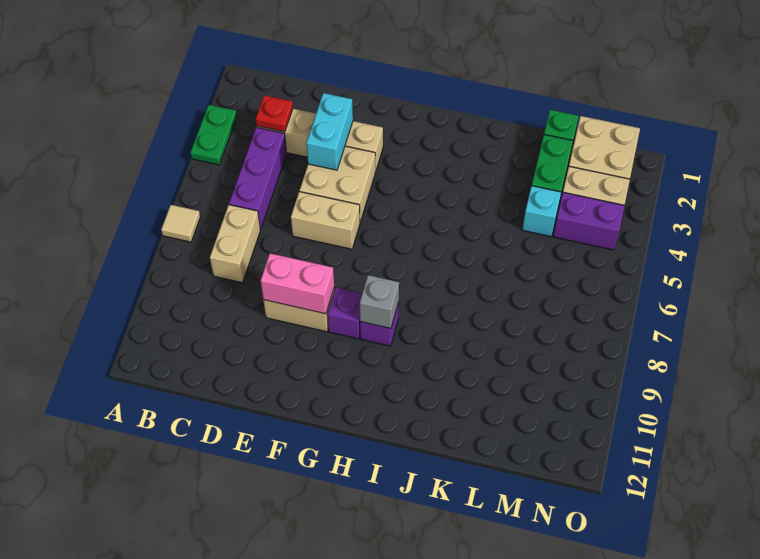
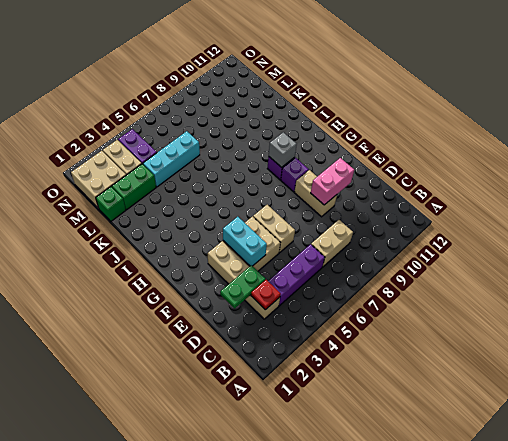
green plate A3:A4 level 1 -> green plate D2:D3 level 2
tan tile A7 level 1 -> none
cyan brick E3:E4 level 2 -> cyan brick E4:F4 level 2
pink brick E9:F9 level 2 -> pink brick E9:E10 level 2
cyan brick L4 level 1 -> cyan brick L4:L6 level 1

